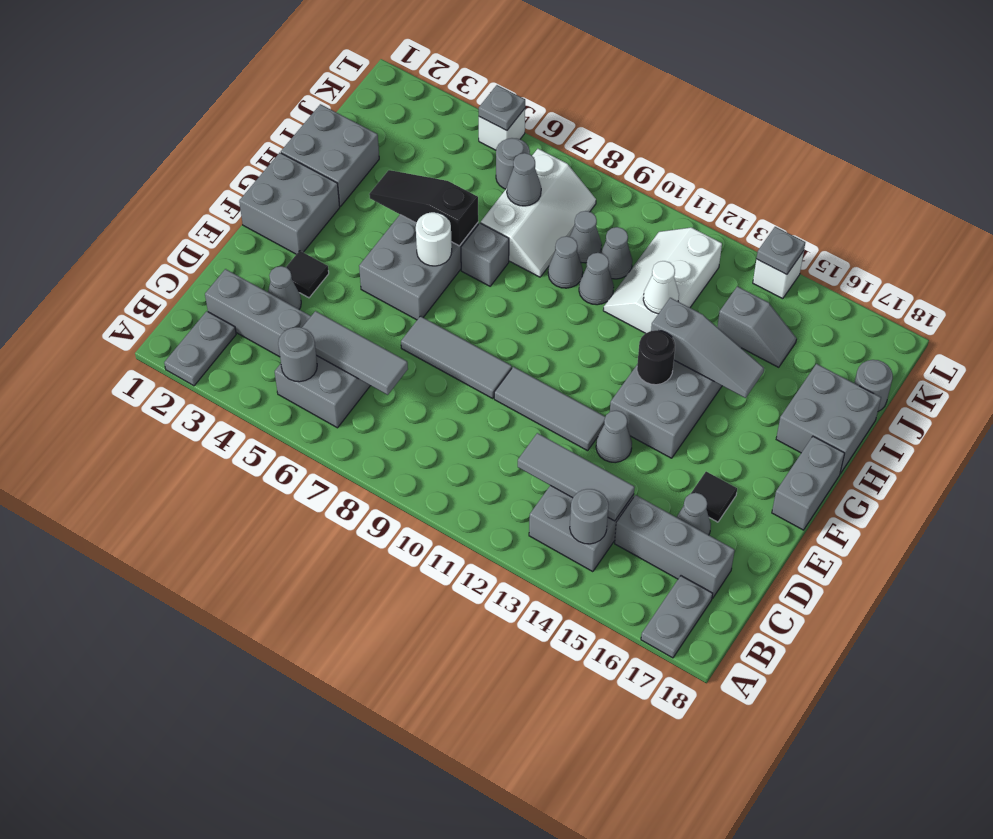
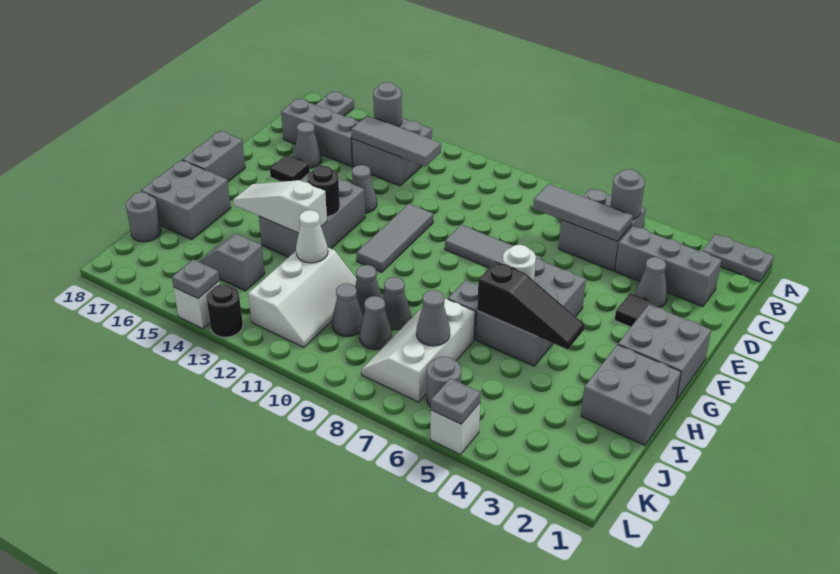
grey plate A2:B2 level 1 -> grey plate A1:A2 level 1
grey tile E10:E12 level 1 -> grey tile E11:G11 level 1
grey slope H13:H15 level 2 top 13 -> white slope H13:H15 level 2 top 13
none -> black round brick L13 level 1

